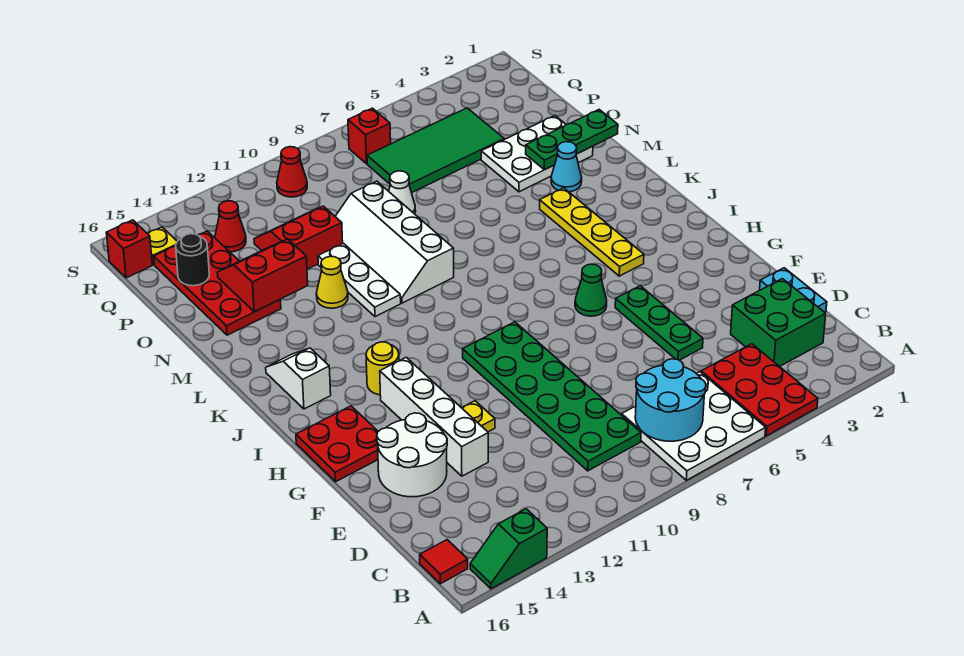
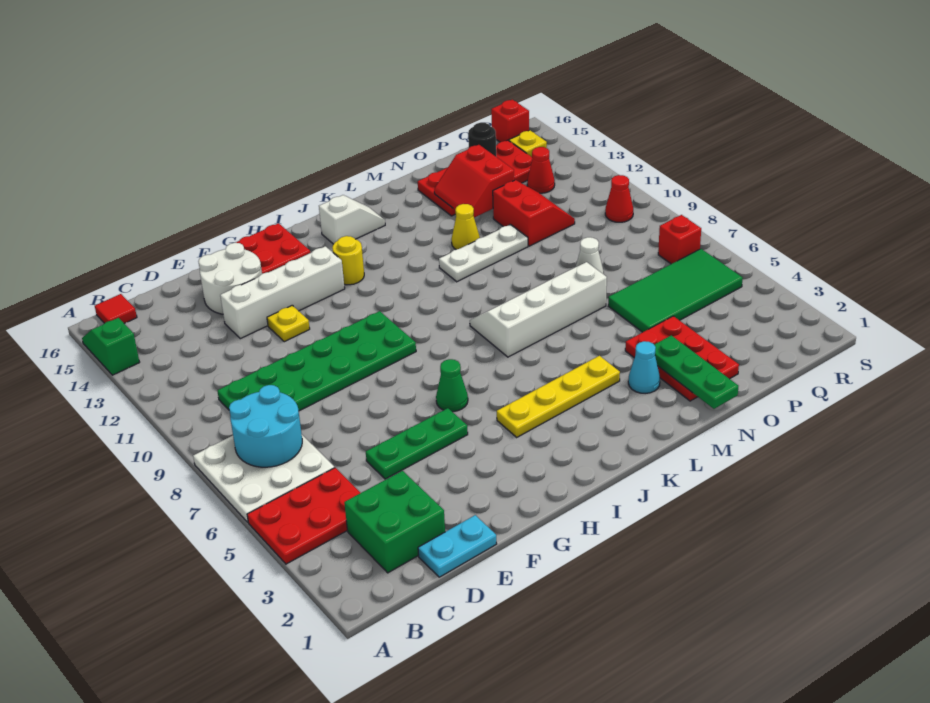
white slope L9:O10 level 1 top 9 -> white slope K7:N8 level 1 top 7
white plate N2:O4 level 1 -> red plate N2:O4 level 1
red slope N13:O14 level 2 top N -> red slope N13:O14 level 2 top O
green tile P4:Q7 level 1 -> green tile O5:R6 level 1

